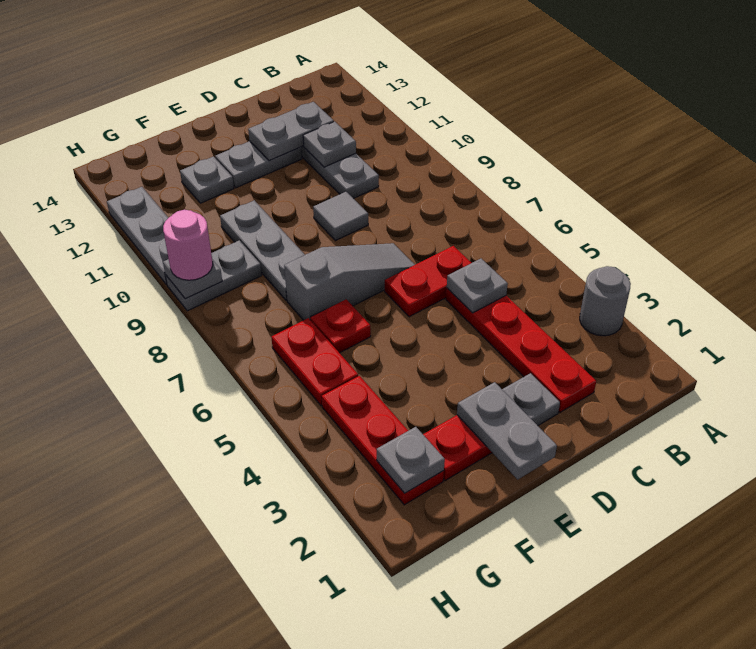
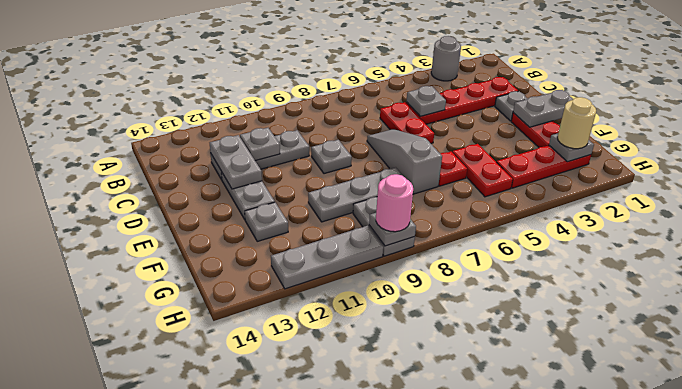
grey tile D9 level 1 -> grey plate D9 level 1
none -> tan round brick G2 level 3
red plate G5:G6 level 1 -> red plate F5:G5 level 1

